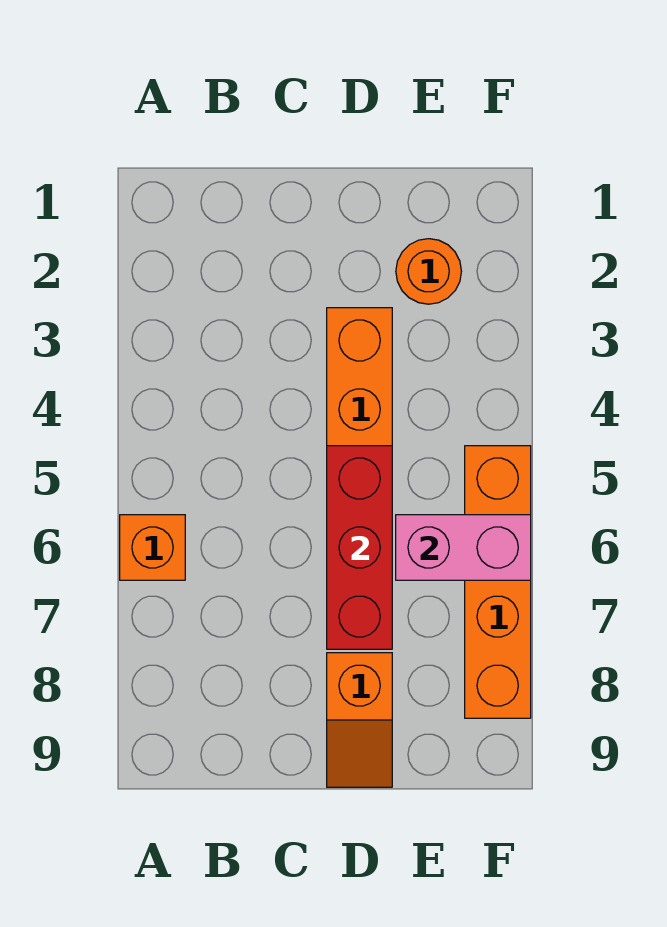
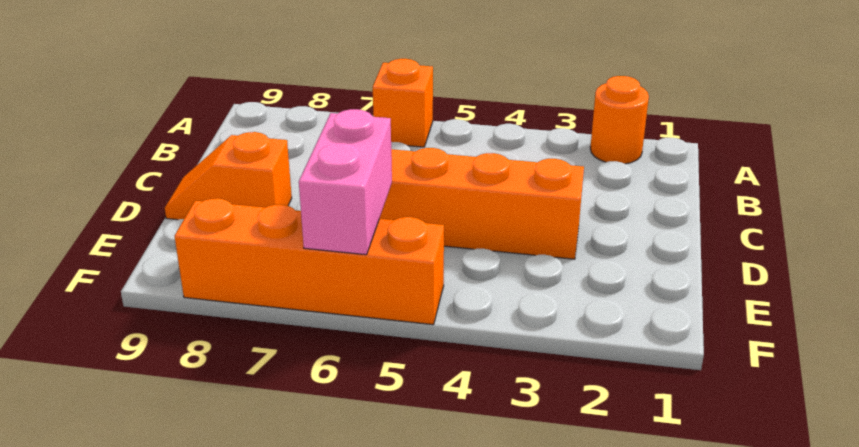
red brick D5:D7 level 2 -> none
orange round brick E2 level 1 -> orange round brick A2 level 1

